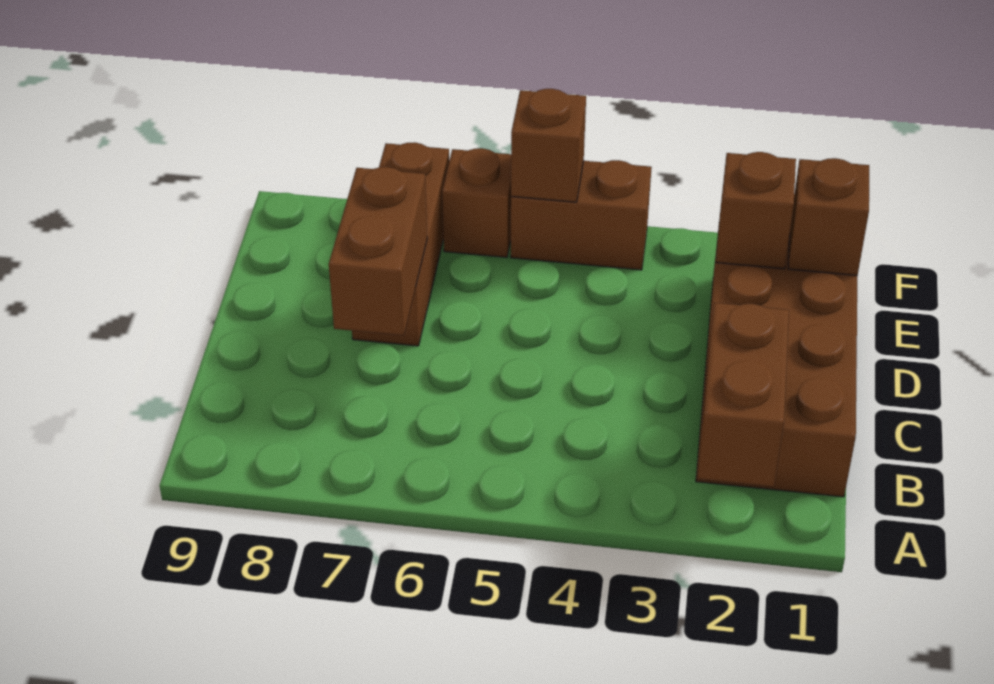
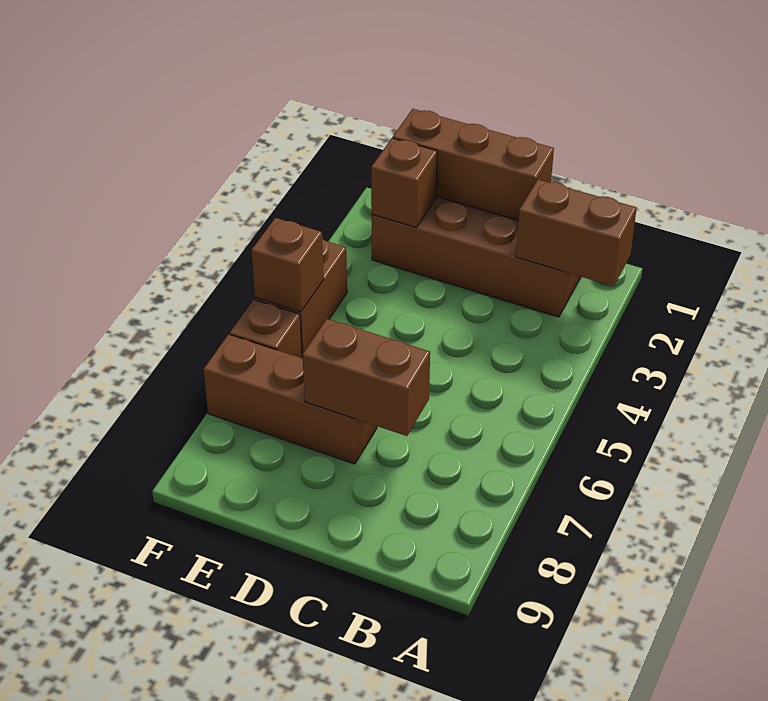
brown brick E1 level 2 -> brown brick C1:E1 level 2

